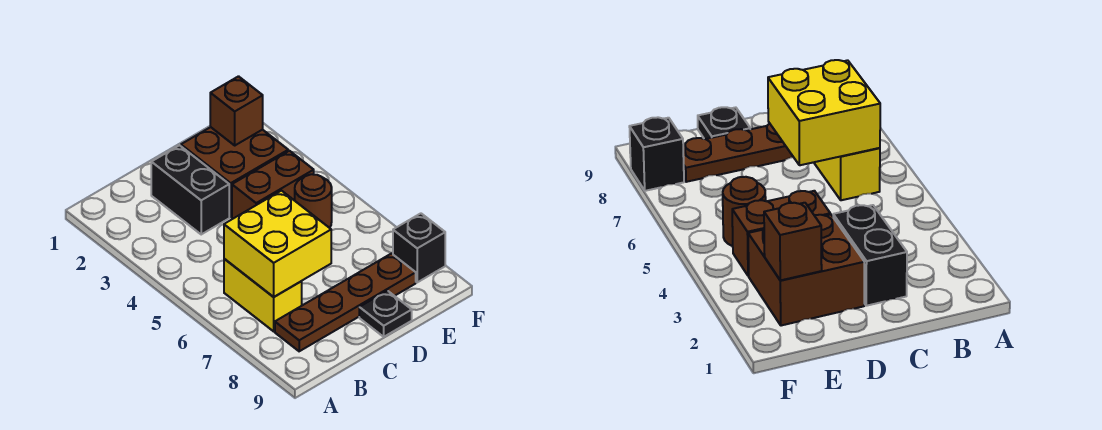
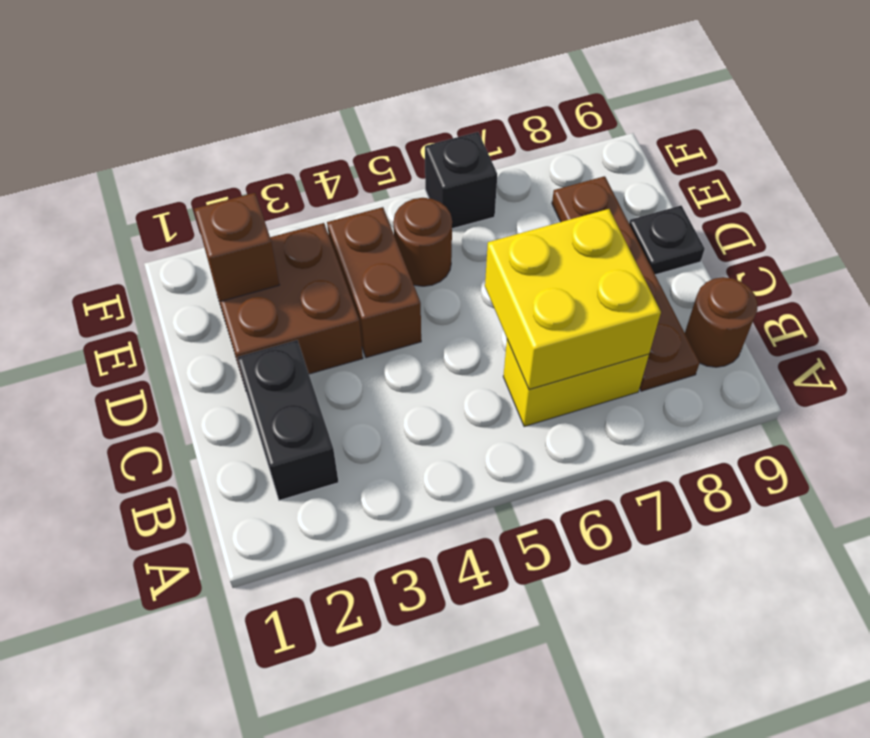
none -> brown round brick B9 level 1
black brick C2:C3 level 1 -> black brick B2:C2 level 1
black brick F8 level 1 -> black brick F6 level 1

